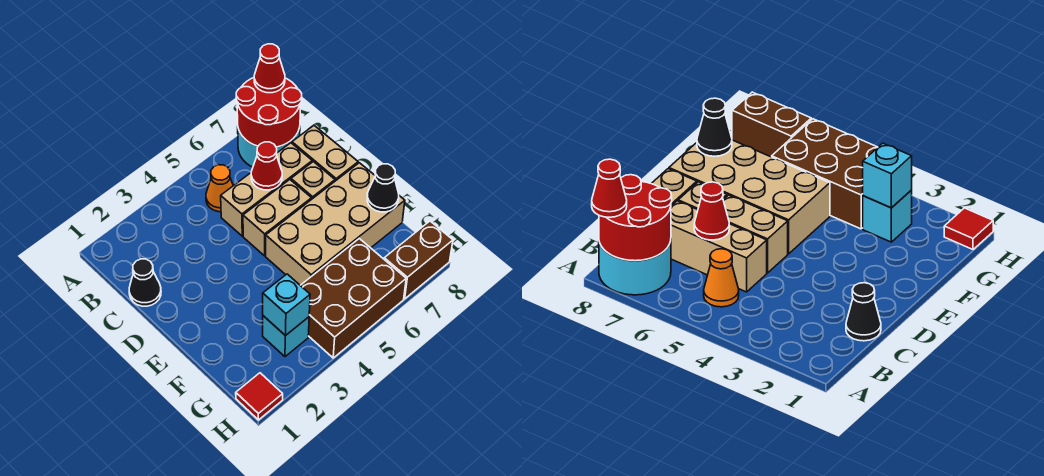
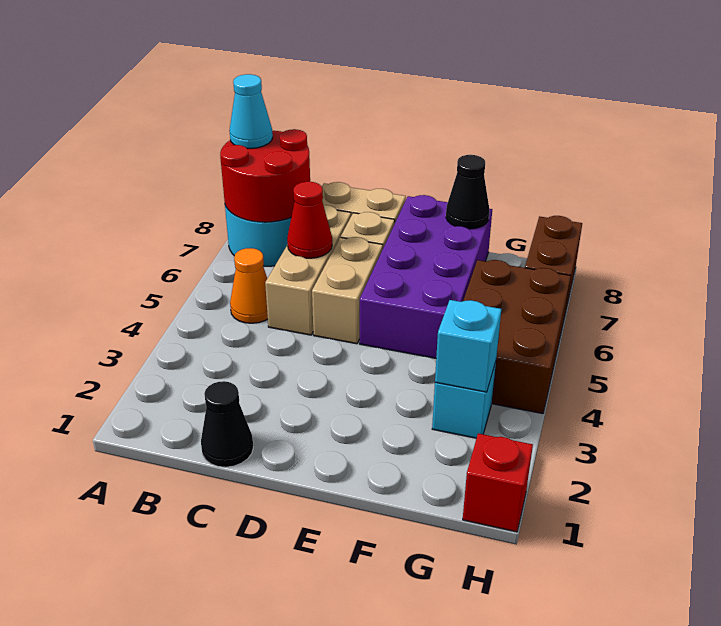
red cone A8 level 3 -> cyan cone A8 level 3
tan brick E5:F8 level 1 -> purple brick E5:F8 level 1
red tile H1 level 1 -> red brick H1 level 1

